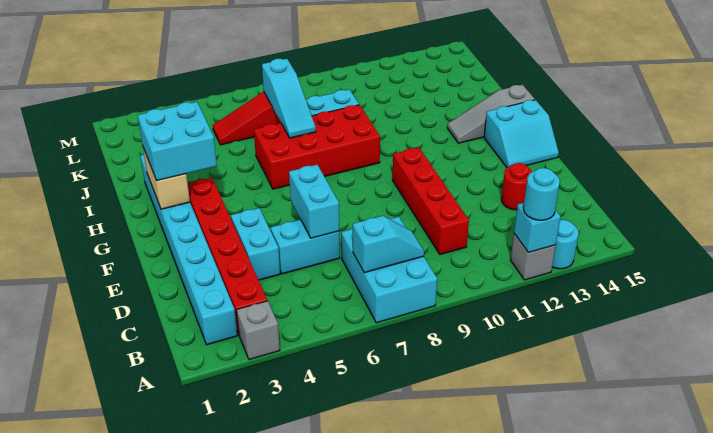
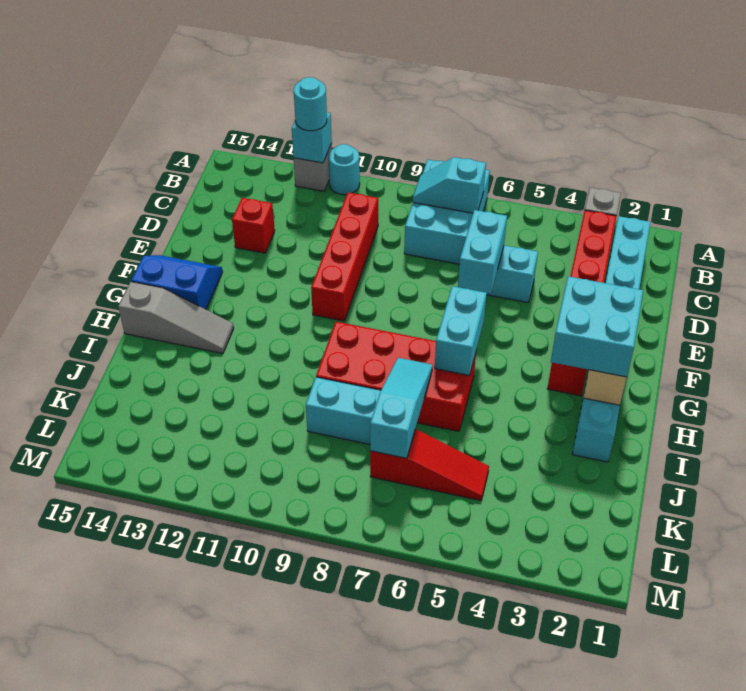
cyan round brick A13 level 1 -> cyan round brick A11 level 1
cyan brick D4:E4 level 1 -> cyan brick G6:H6 level 2
red round brick D13 level 1 -> red brick D13 level 1
cyan slope F14:G15 level 1 top G -> blue slope F14:G15 level 1 top G

